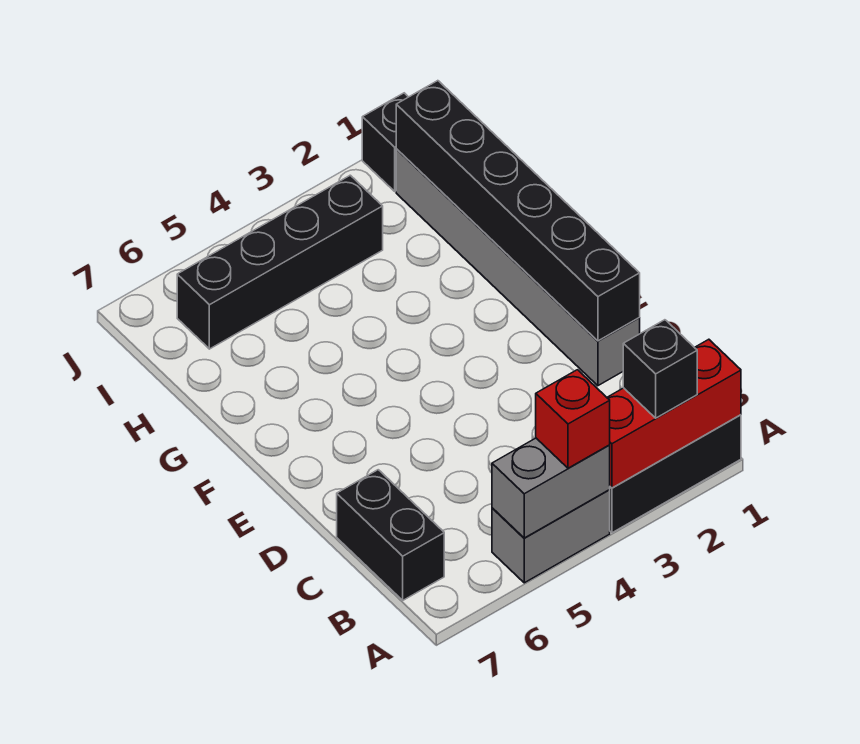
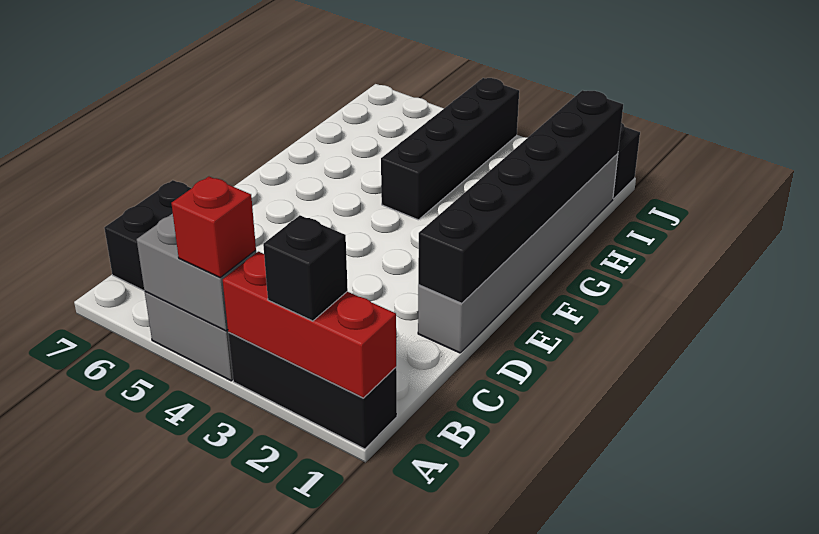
black brick I3:I6 level 1 -> black brick G4:J4 level 1

